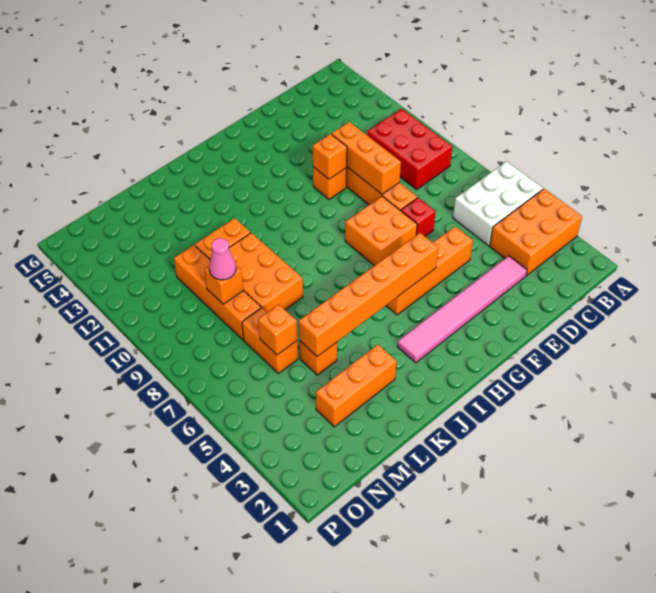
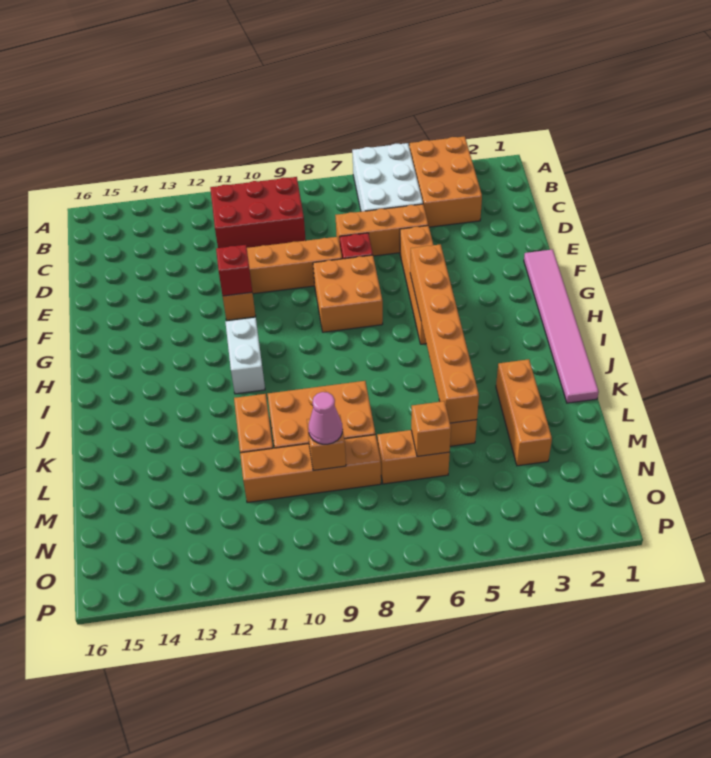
pink tile D3:I3 level 1 -> pink tile F1:K1 level 1
orange brick E9:E11 level 2 -> orange brick D5:D7 level 1
orange brick F11 level 2 -> red brick F11 level 2
none -> white brick H11:I11 level 1

